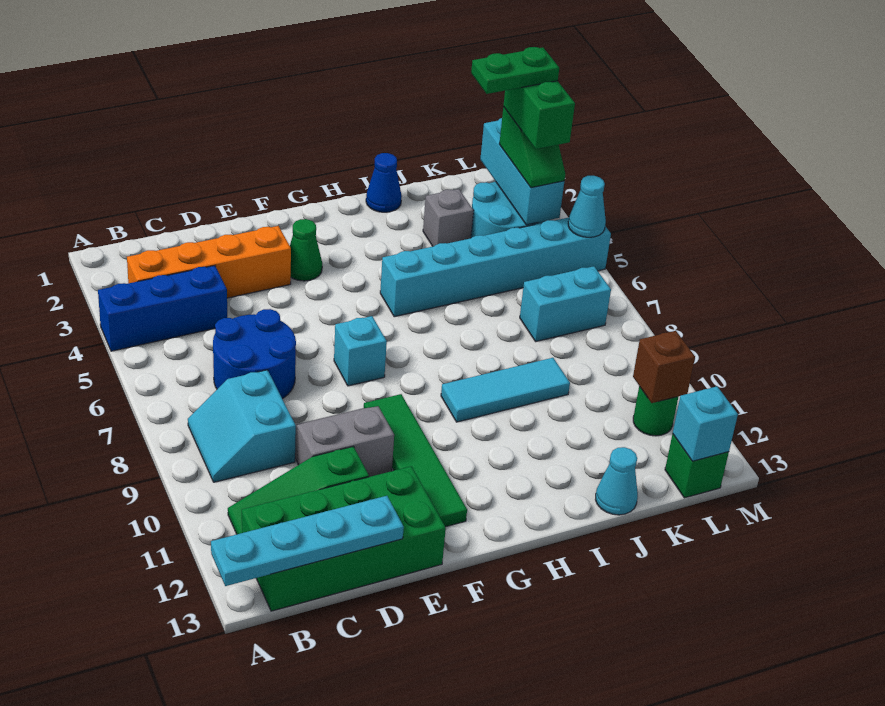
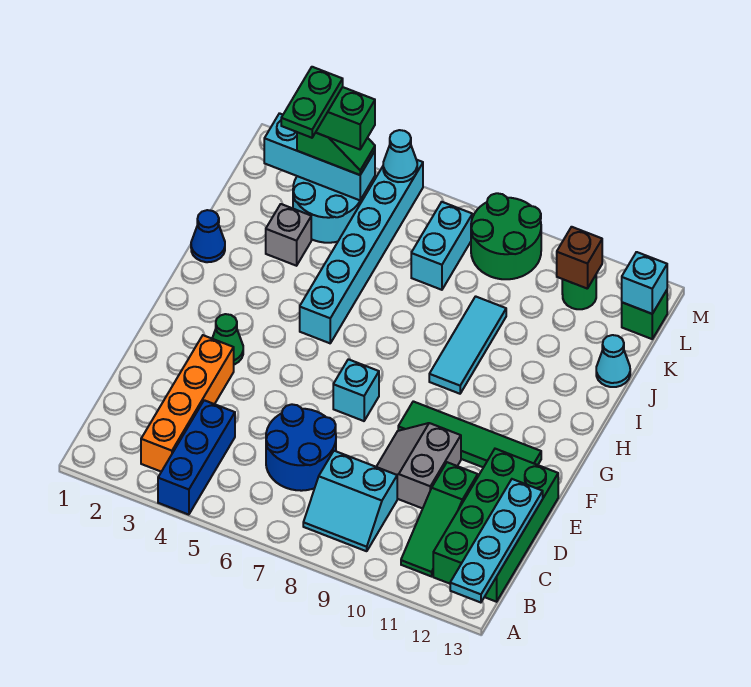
none -> green round brick L8:M9 level 1

